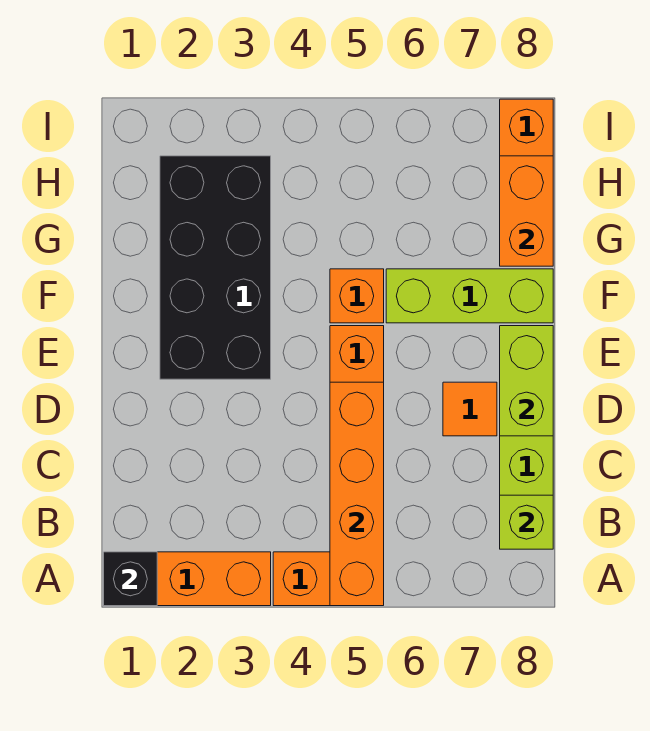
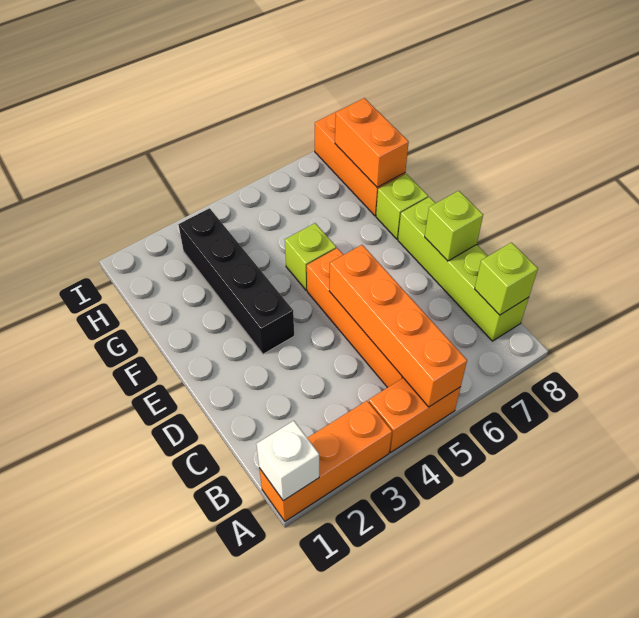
black brick A1 level 2 -> white brick A1 level 2
orange tile D7 level 1 -> none
lime brick D8:E8 level 2 -> lime brick D8 level 2
black brick E2:H3 level 1 -> black brick E3:H3 level 1
orange brick F5 level 1 -> lime brick F5 level 1
lime brick F6:F8 level 1 -> lime brick F8 level 1

